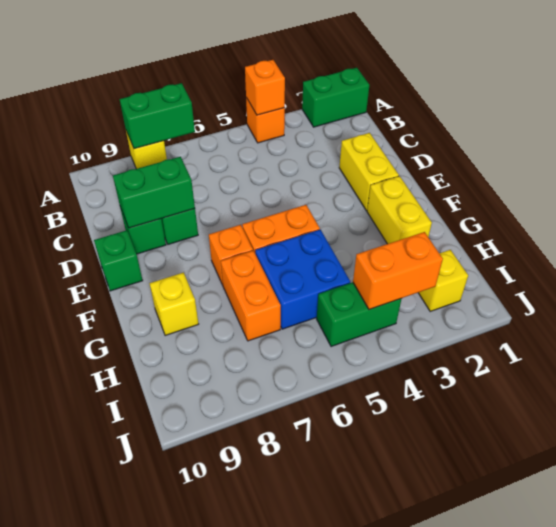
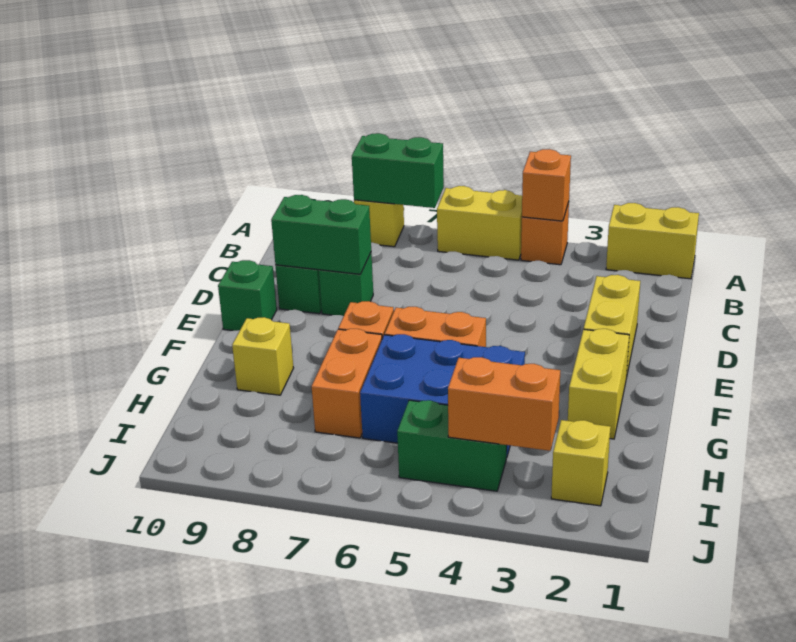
green brick A1:A2 level 1 -> yellow brick A1:A2 level 1
none -> yellow brick A5:A6 level 1
blue brick G5:H6 level 1 -> blue brick G4:H6 level 1

